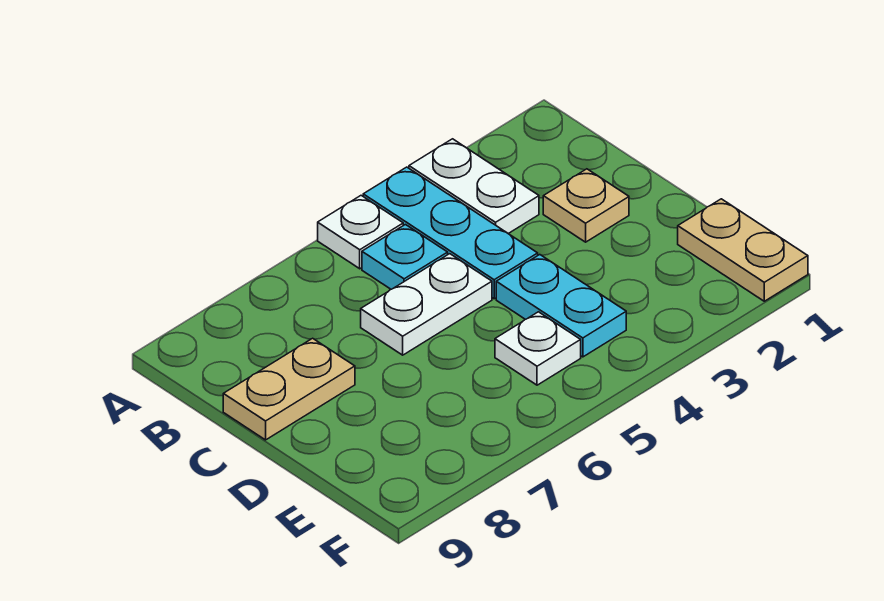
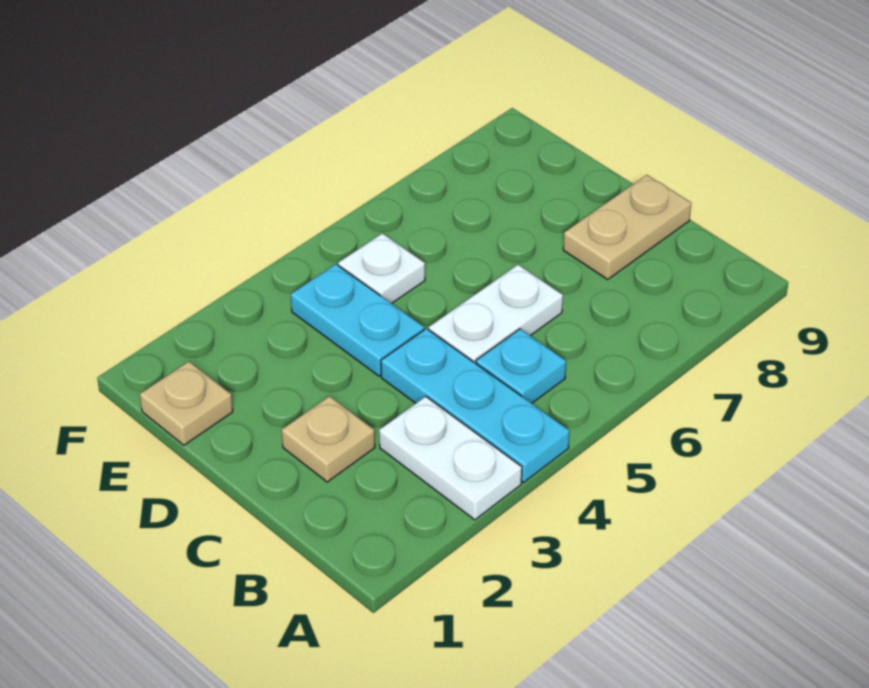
white plate A5 level 1 -> none
tan plate E1:F1 level 1 -> tan plate E1 level 1

